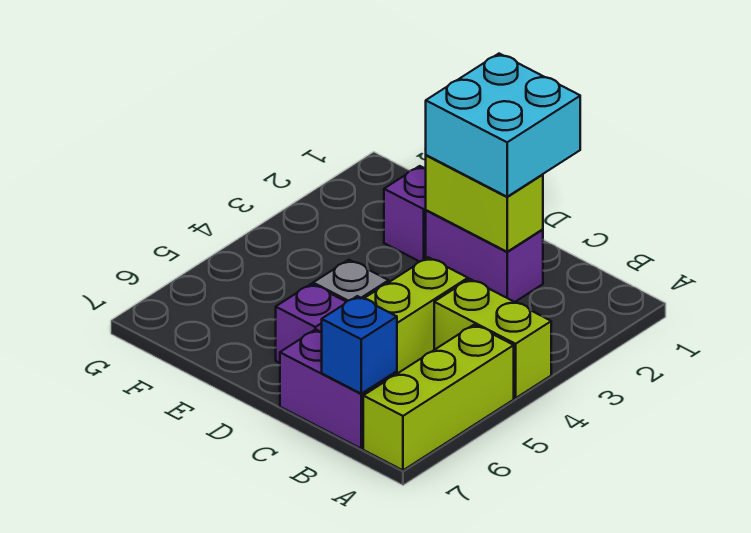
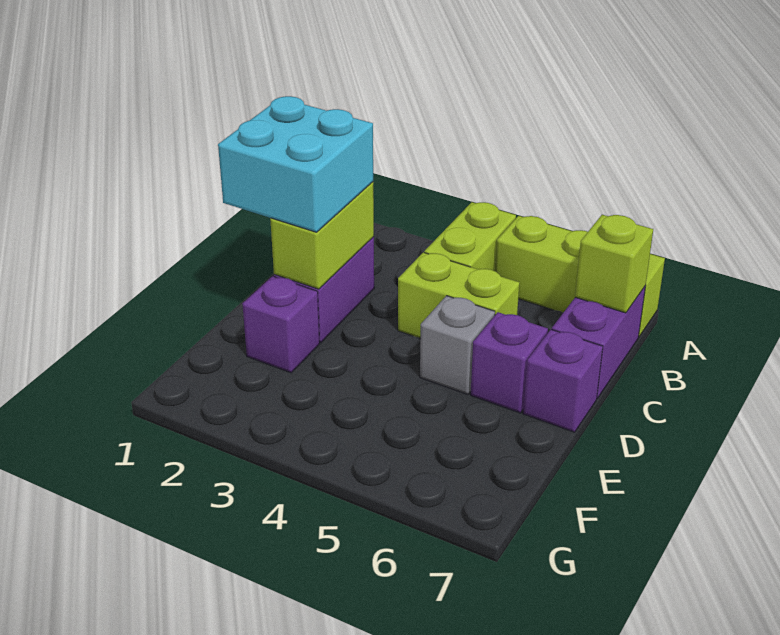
blue brick B7 level 2 -> lime brick B7 level 2
none -> purple brick D7 level 1

